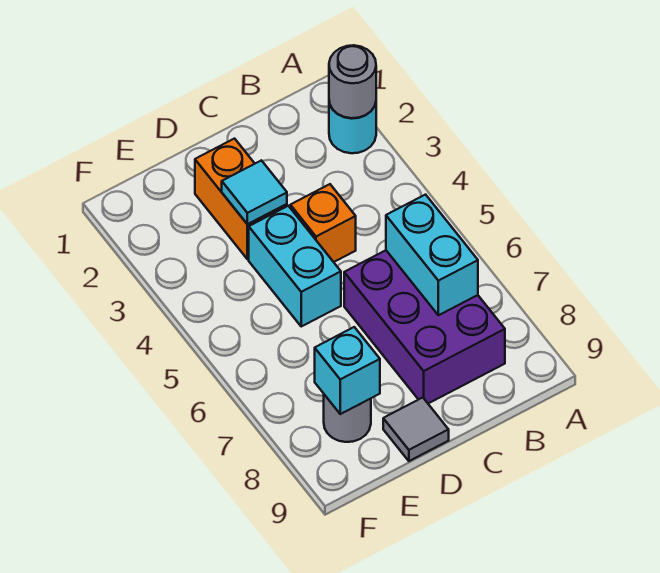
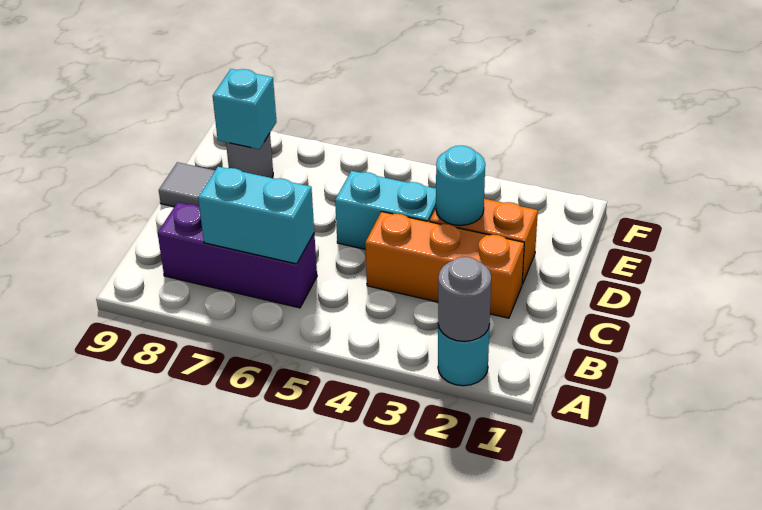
purple brick B6:C8 level 1 -> purple brick B6:B8 level 1
orange brick C4 level 1 -> orange brick C2:C4 level 1
cyan tile D3 level 2 -> cyan round brick D3 level 2

